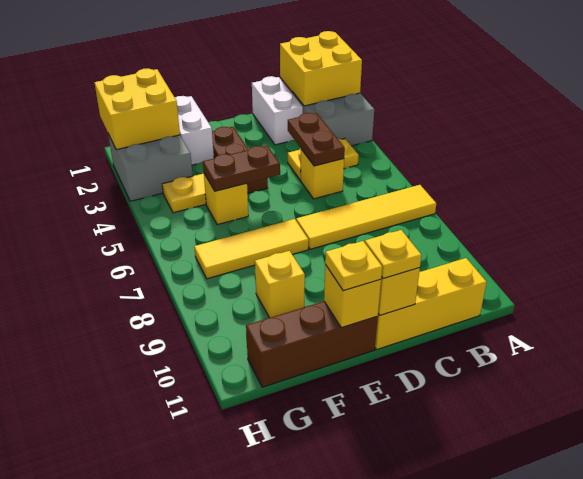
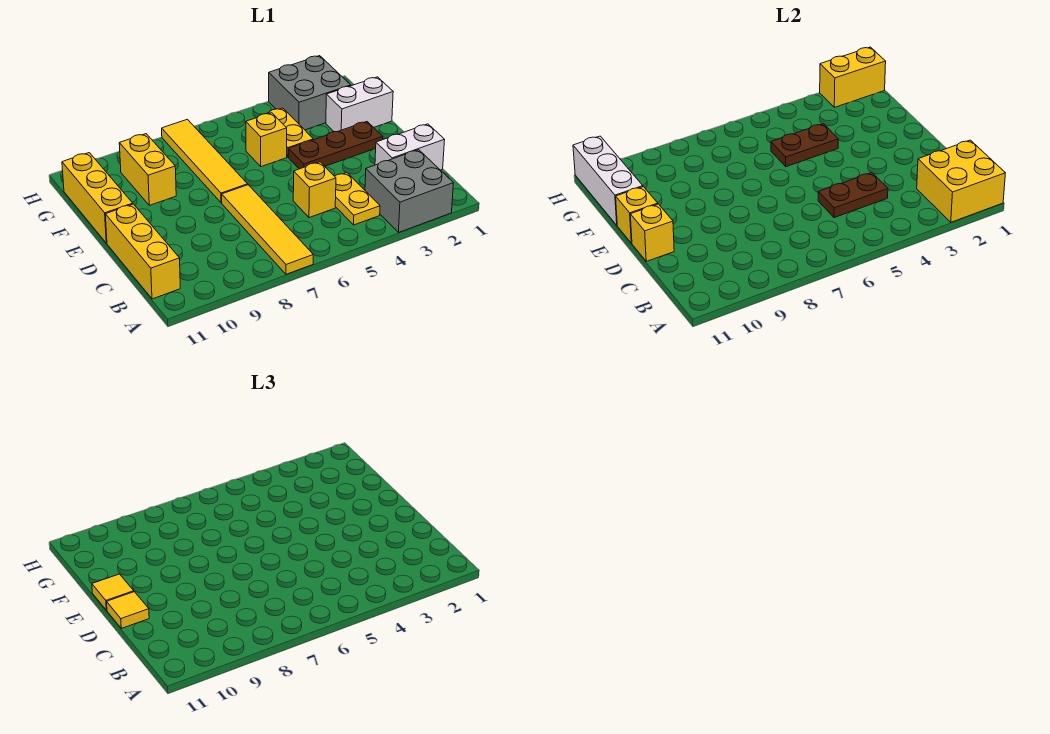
yellow plate D11 level 3 -> yellow tile D11 level 3
brown plate E5:F5 level 2 -> brown plate F4:F5 level 2
yellow tile E7:G7 level 1 -> yellow tile E7:H7 level 1
brown brick E11:G11 level 1 -> yellow brick E11:G11 level 1
yellow plate E11 level 3 -> yellow tile E11 level 3
yellow brick F9 level 1 -> yellow brick F9:G9 level 1
none -> white brick F11:H11 level 2
yellow brick G1:H2 level 2 -> yellow brick H1:H2 level 2

